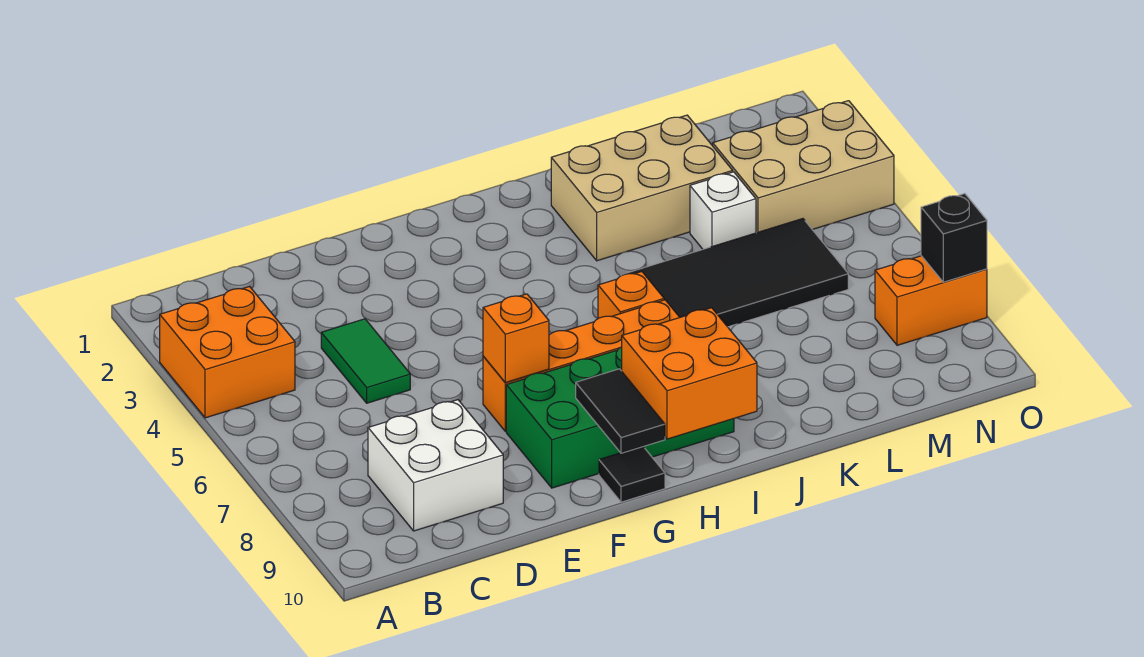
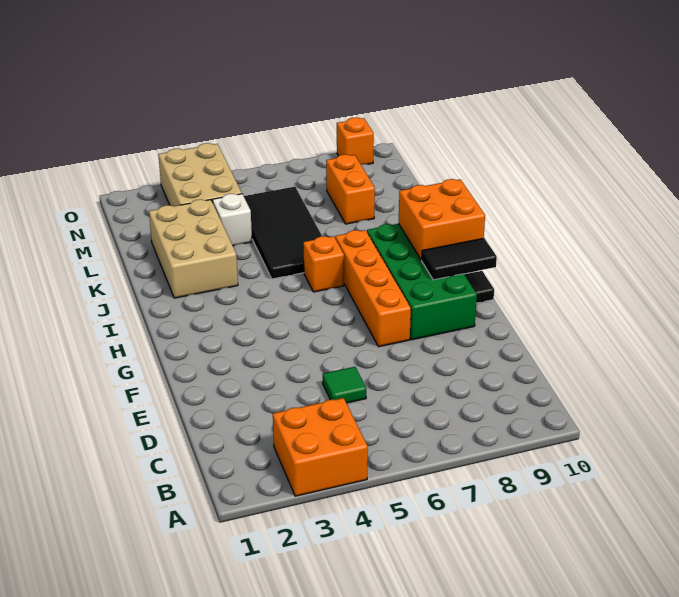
white brick C8:D9 level 1 -> none
green tile D4:D5 level 1 -> green tile D5 level 1
orange brick F7 level 2 -> orange brick O9 level 1
orange brick N8:O8 level 1 -> orange brick L8:M8 level 1
black brick O8 level 2 -> none

